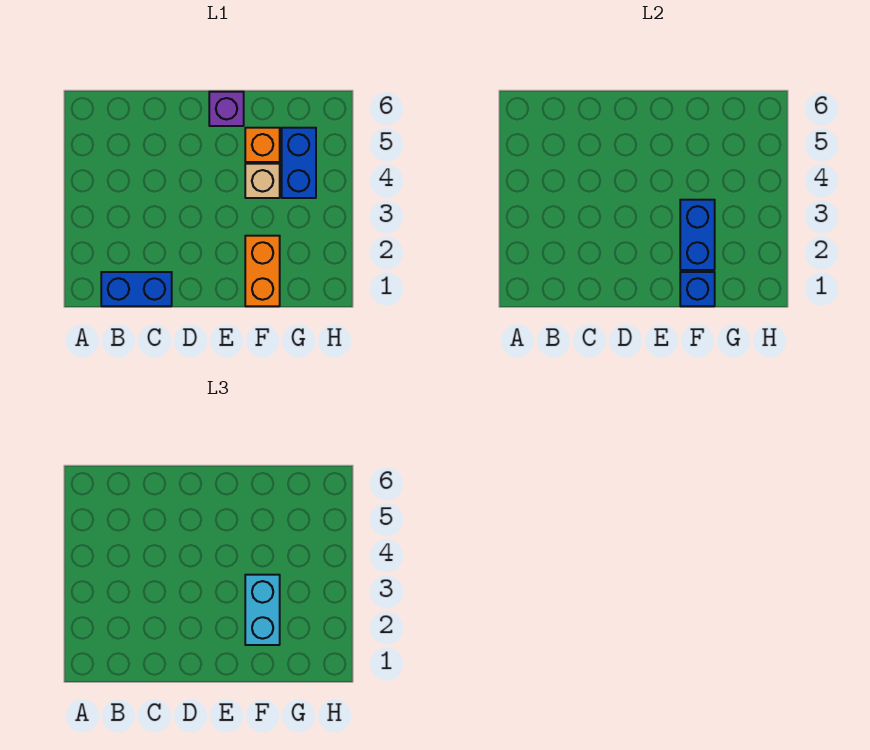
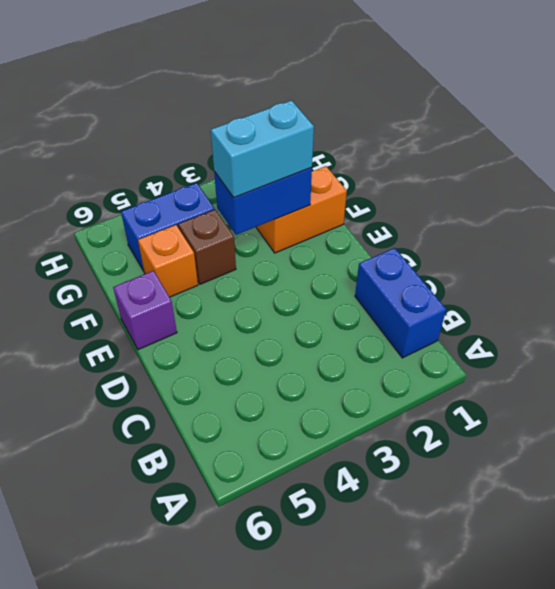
blue brick F1 level 2 -> none
tan brick F4 level 1 -> brown brick F4 level 1

